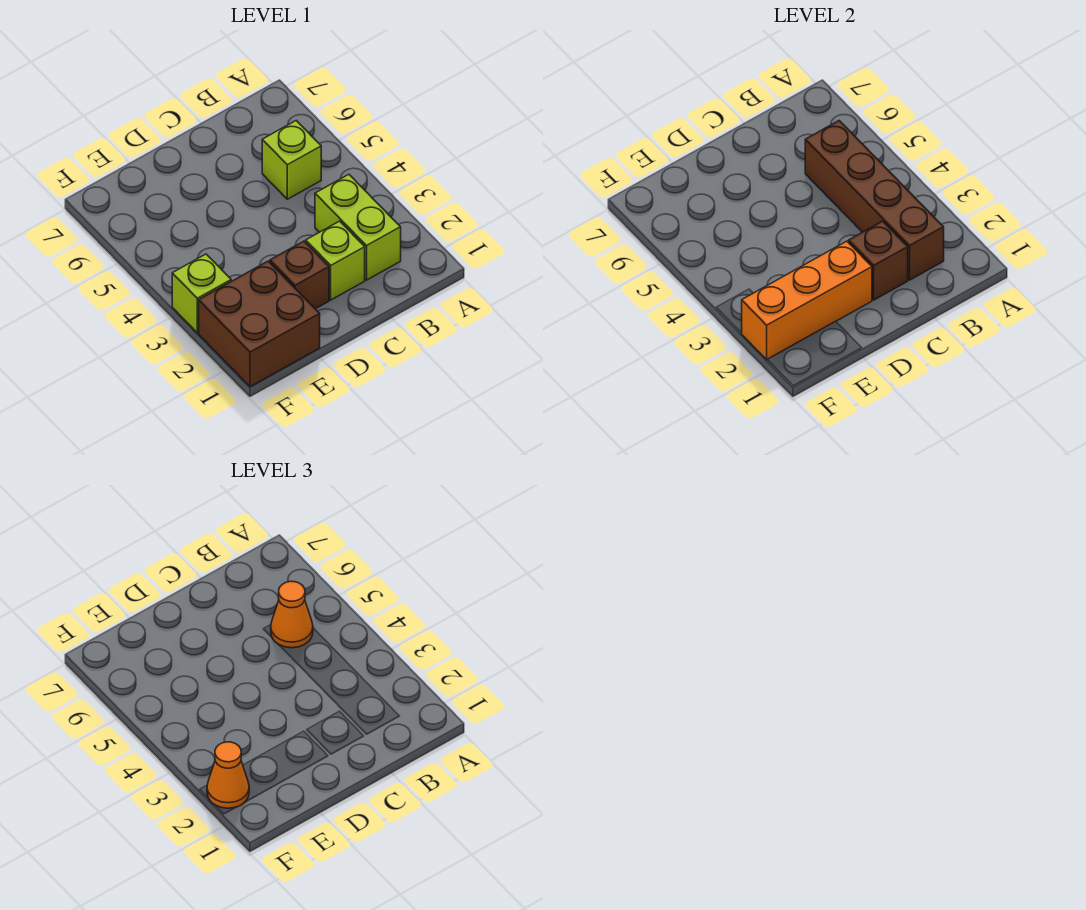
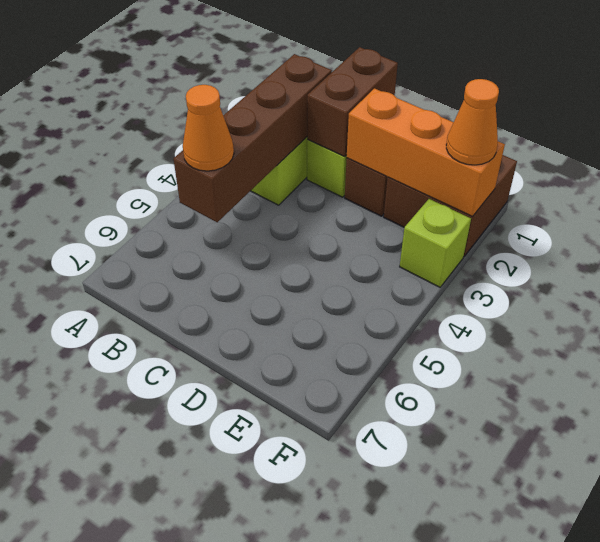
lime brick B5 level 1 -> none
brown brick C2 level 2 -> brown brick C1:C2 level 2

